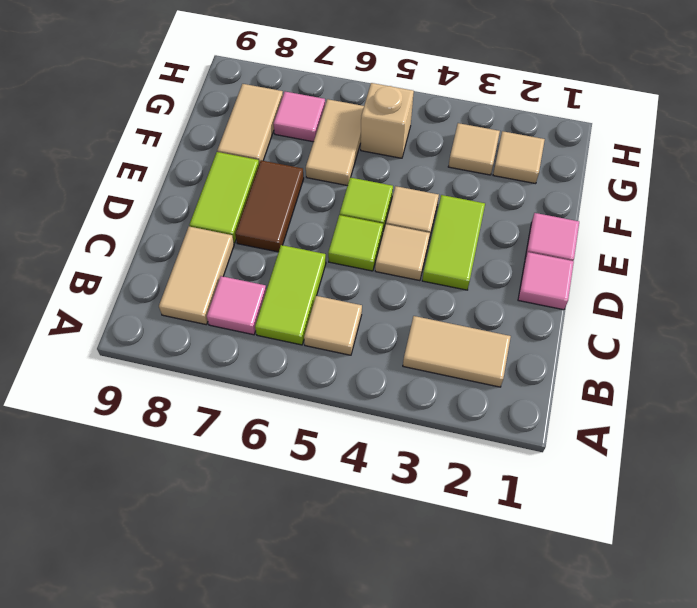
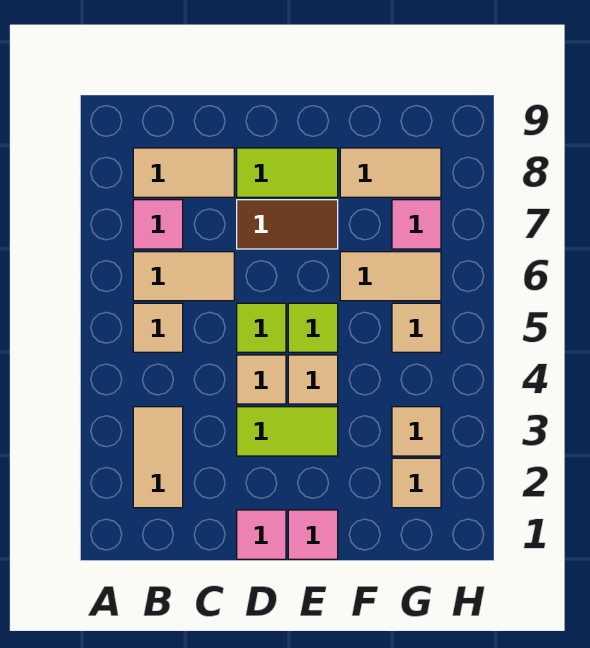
lime tile B6:C6 level 1 -> tan tile B6:C6 level 1
tan brick G5 level 1 -> tan tile G5 level 1

